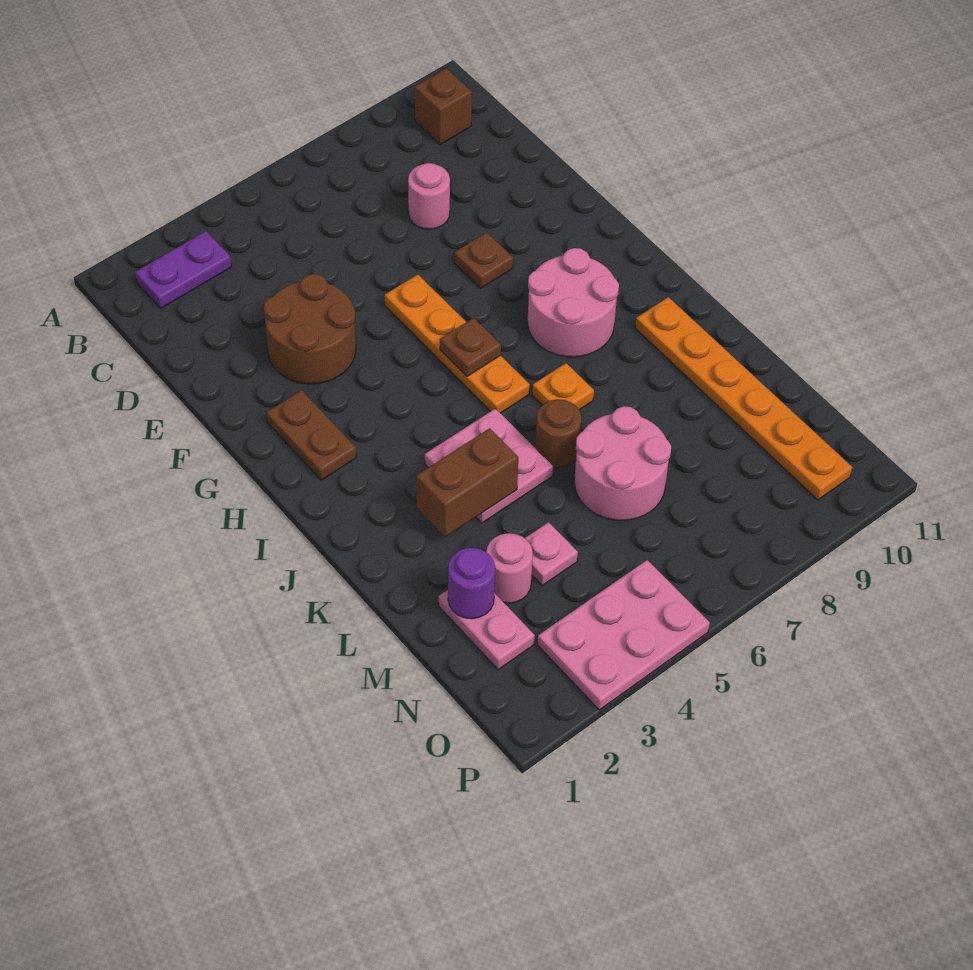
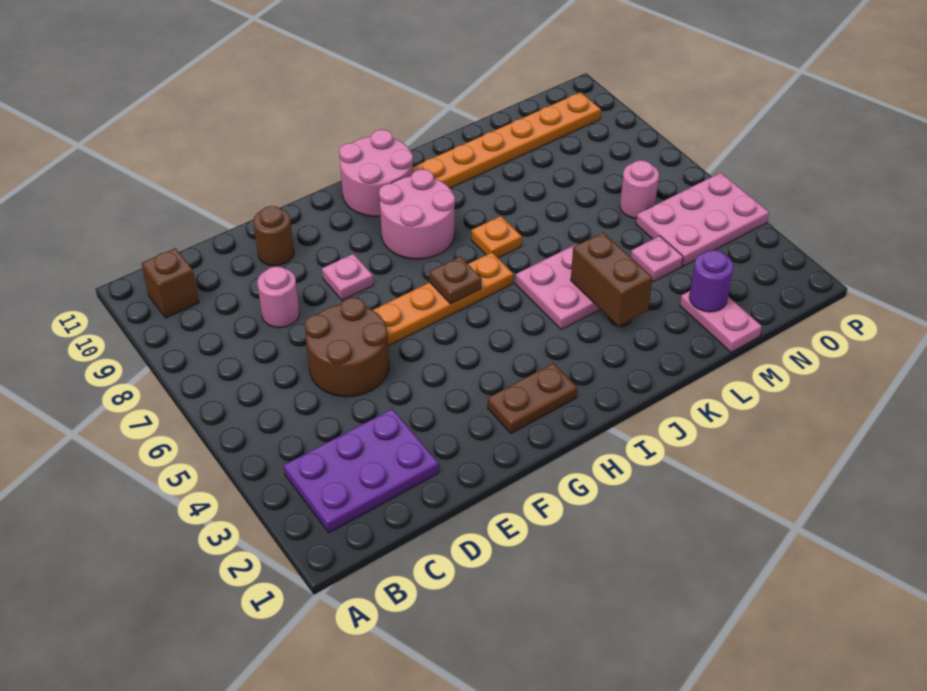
purple plate B2:B3 level 1 -> purple plate B2:D3 level 1
brown round brick E3:F4 level 1 -> brown round brick D5:E6 level 1
brown plate F8 level 1 -> pink plate F8 level 1
brown round brick K6 level 1 -> brown round brick E10 level 1
pink round brick L6:M7 level 1 -> pink round brick H10:I11 level 1
pink plate M2:N2 level 1 -> pink plate M1:M2 level 1
pink round brick M3 level 1 -> pink round brick N6 level 1
pink plate O3:P5 level 1 -> pink plate N4:P5 level 1

